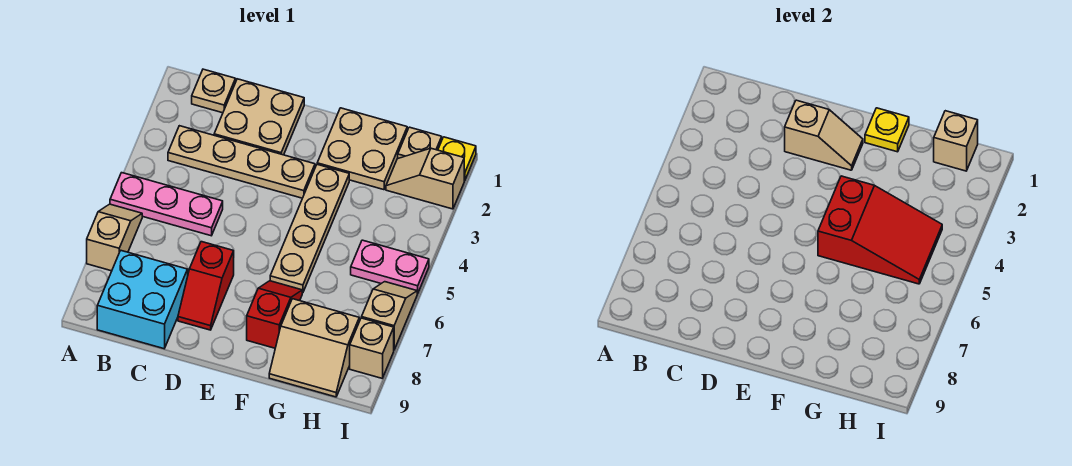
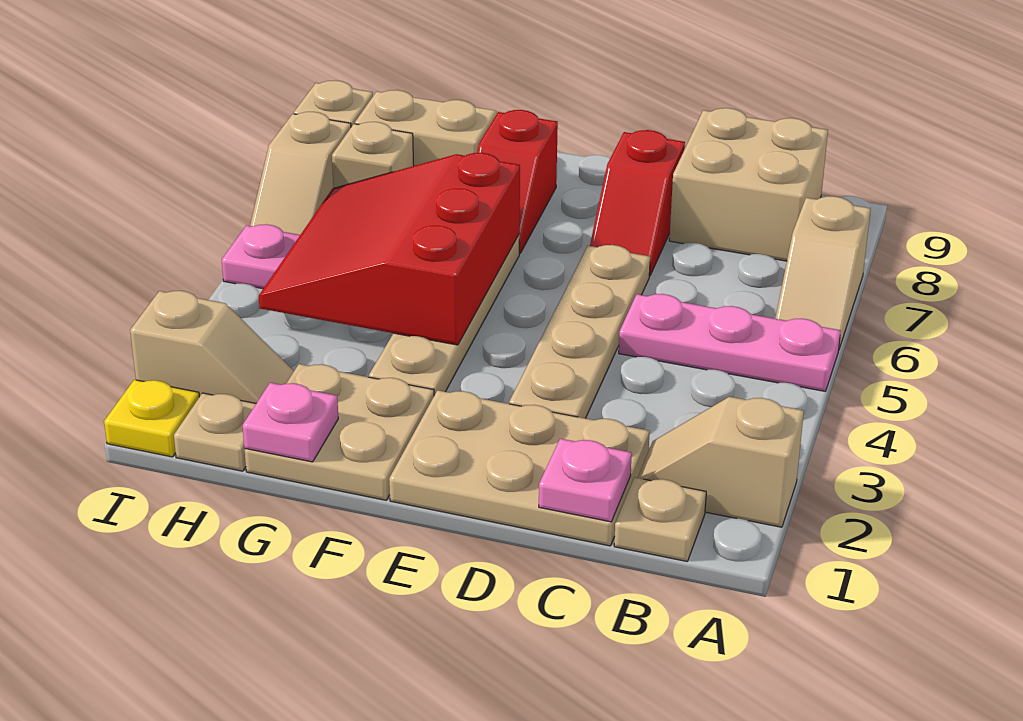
tan plate B3:E3 level 1 -> tan plate D3:D6 level 1
cyan brick B8:C9 level 1 -> tan brick B8:C9 level 1
tan plate C1:D2 level 1 -> tan plate C1:E2 level 1
none -> pink plate C1 level 2
tan slope D2:E2 level 2 top D -> tan slope A2:B2 level 1 top A
red slope D7:D8 level 1 top 7 -> red slope D7:D8 level 1 top 8
yellow plate F1 level 2 -> none
red slope F4:H5 level 2 top F -> red slope F4:H6 level 2 top F
none -> pink plate G1 level 2
tan brick H1 level 2 -> tan brick H7 level 1

